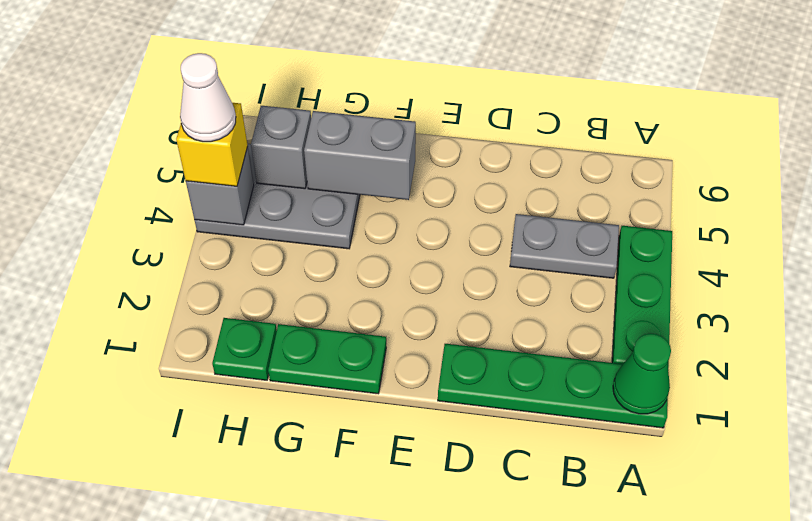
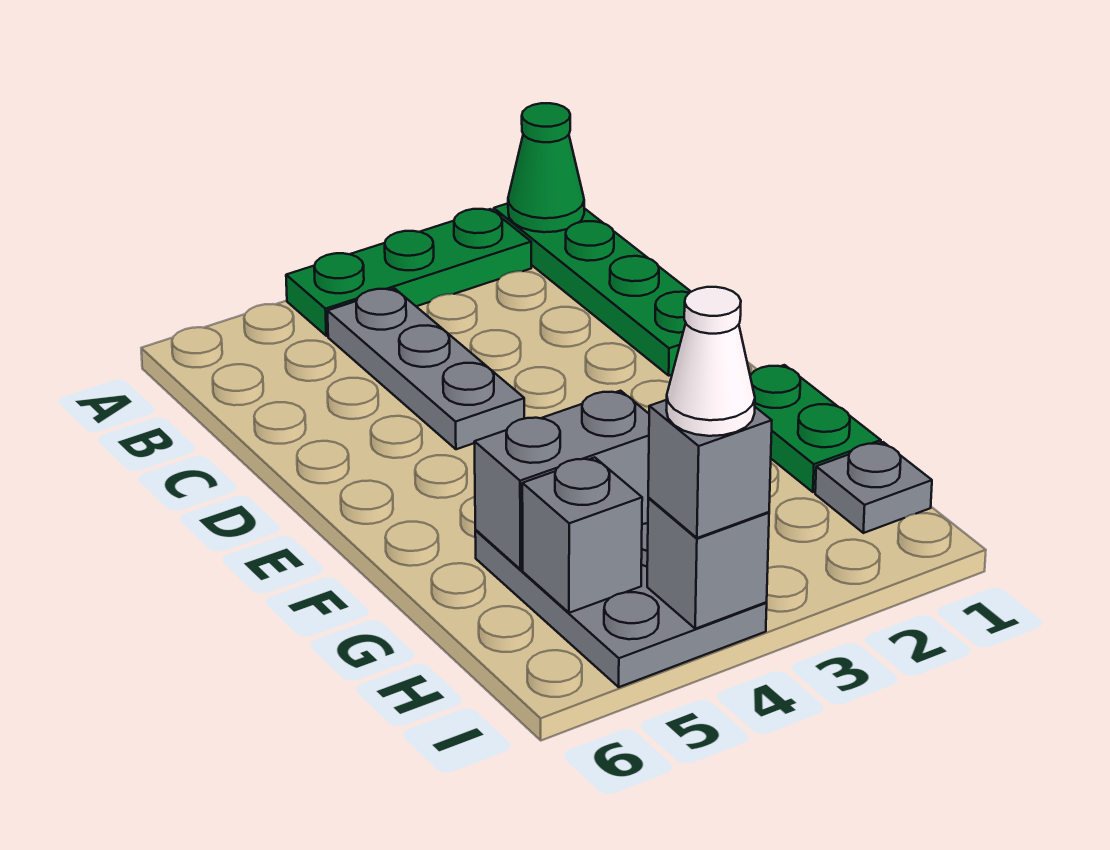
grey plate B4:C4 level 1 -> grey plate B4:D4 level 1
grey brick F5:G5 level 2 -> grey brick G4:G5 level 2
green plate H1 level 1 -> grey plate H1 level 1
yellow brick I4 level 3 -> grey brick I4 level 3

